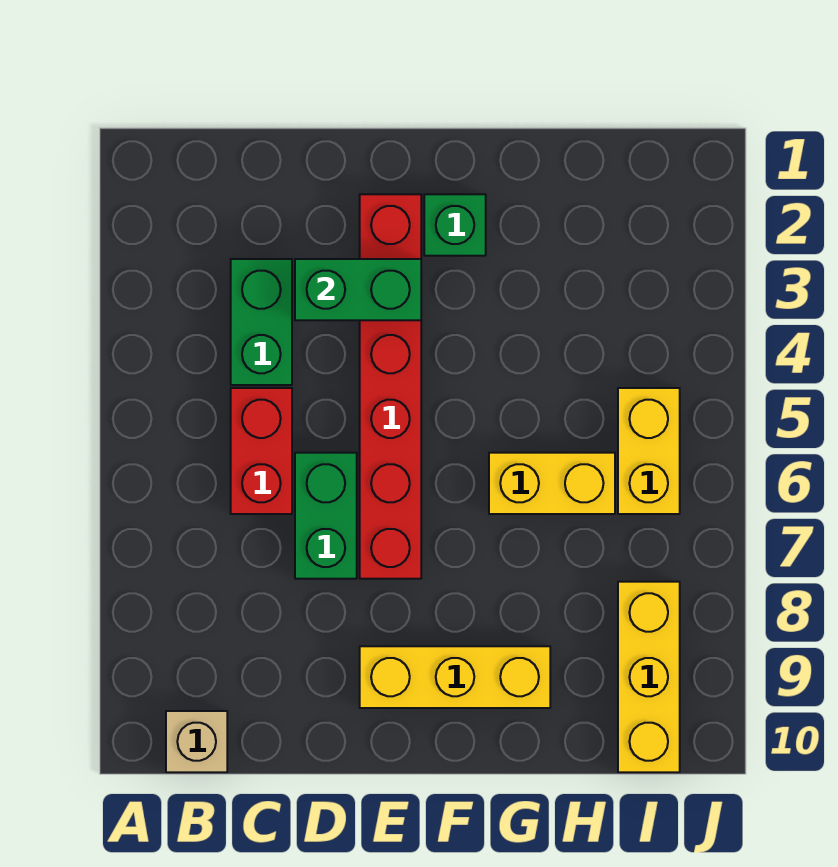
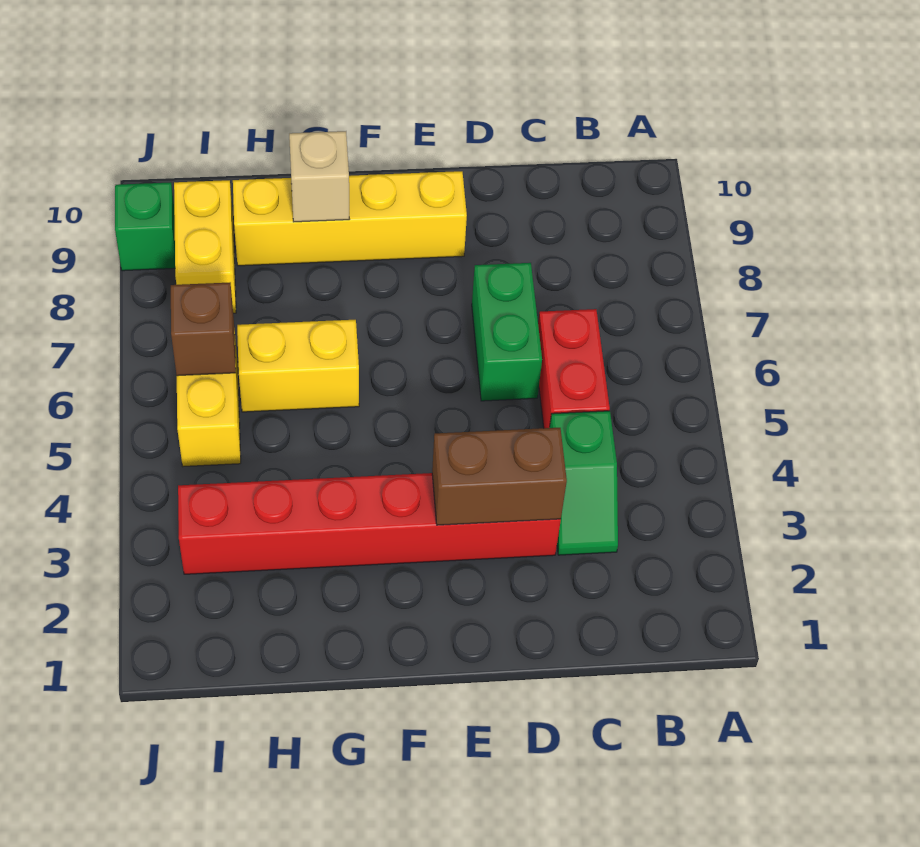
tan brick B10 level 1 -> tan brick G9 level 2
green brick C3:C4 level 1 -> green slope C3:C4 level 1 top 4
green brick D3:E3 level 2 -> brown brick D3:E3 level 2
red brick E2:E7 level 1 -> red brick D3:I3 level 1
yellow brick E9:G9 level 1 -> yellow brick E9:H9 level 1
green brick F2 level 1 -> green brick J9 level 1
none -> brown brick I6 level 2
yellow brick I8:I10 level 1 -> yellow brick I8:I9 level 1

